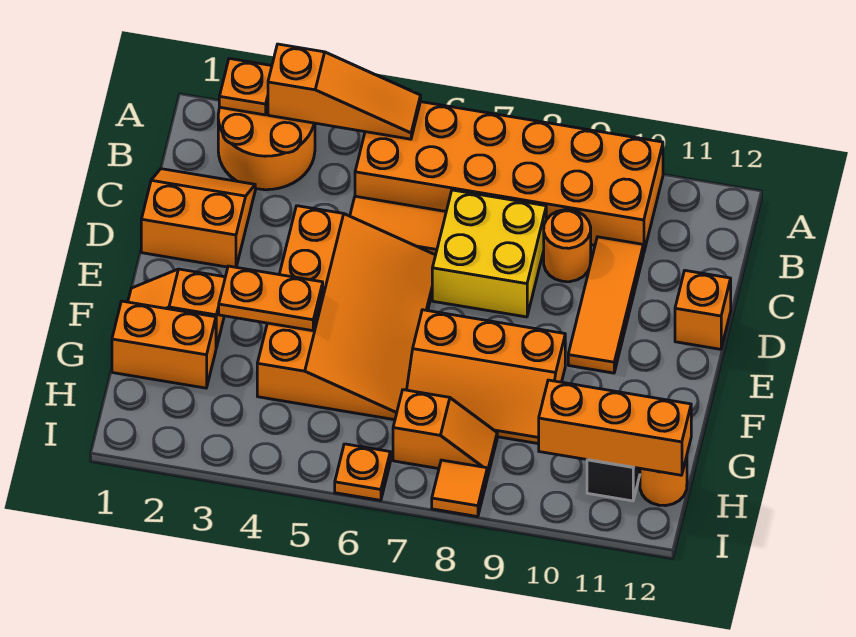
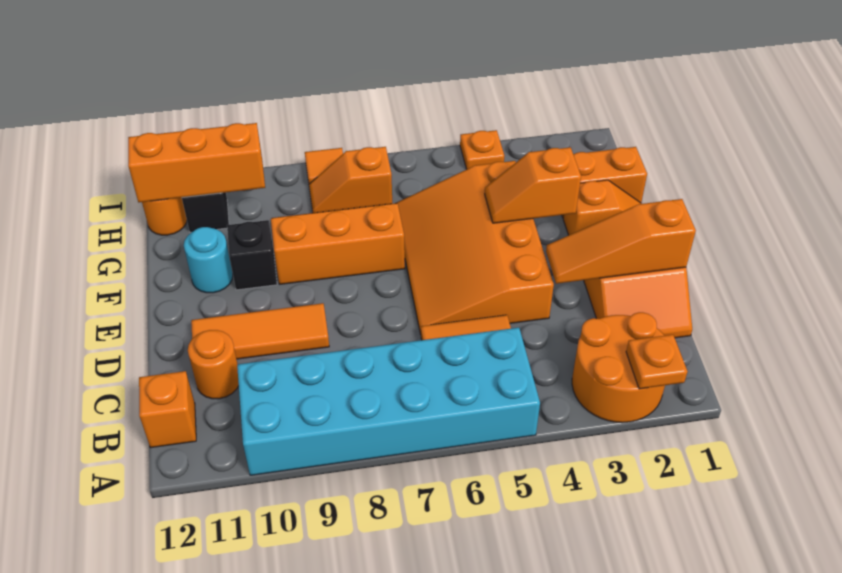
orange slope A3:A5 level 2 top 3 -> orange slope D1:D3 level 2 top 1
orange brick A5:B10 level 1 -> cyan brick A5:B10 level 1
yellow brick C7:D8 level 1 -> none
orange round brick C9 level 1 -> orange round brick C11 level 1
orange tile C10:E10 level 1 -> orange tile D9:D11 level 1
orange brick D12 level 1 -> orange brick B12 level 1
orange plate F3:F4 level 2 -> orange slope F3:F4 level 2 top 3
none -> black brick F10 level 1
none -> cyan round brick F11 level 1
orange plate I6 level 1 -> orange plate I4 level 1

